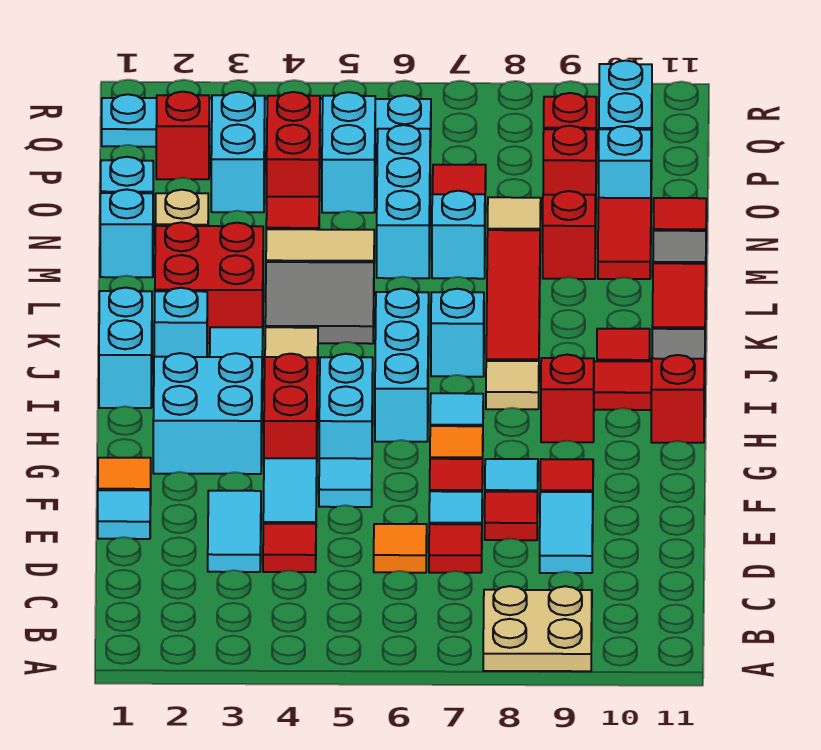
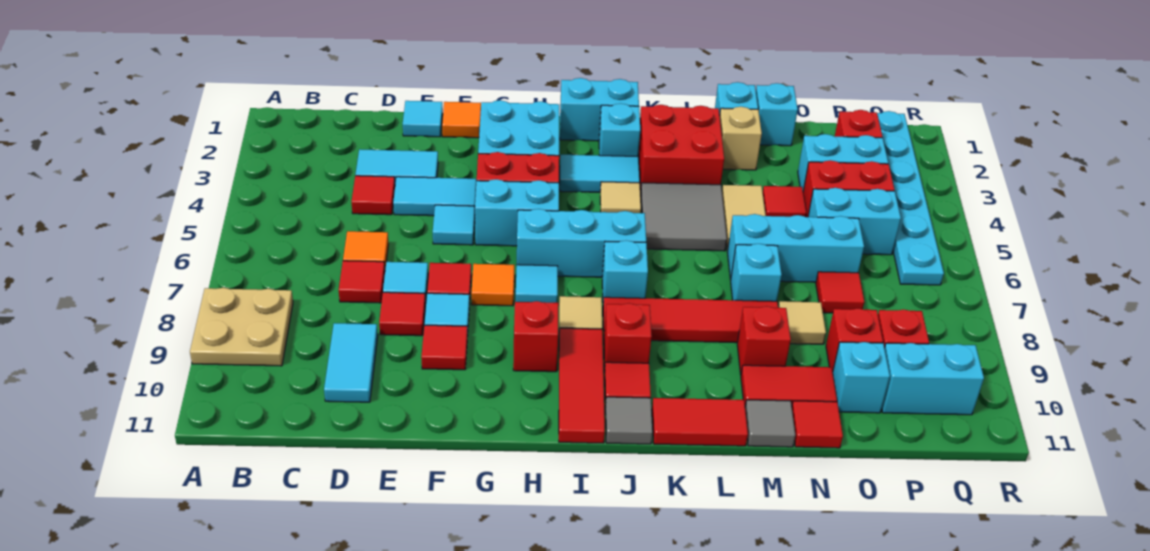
cyan tile D9:E9 level 1 -> cyan tile D9:D10 level 1
red brick H11 level 1 -> red brick J9 level 1

